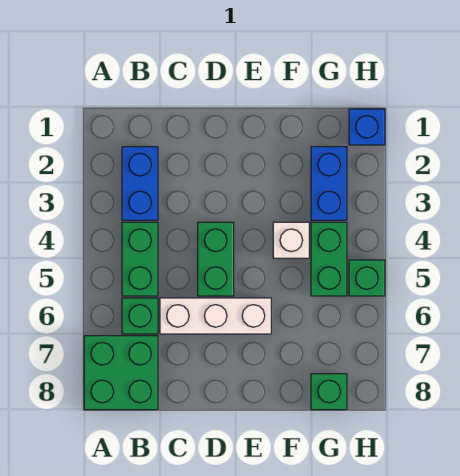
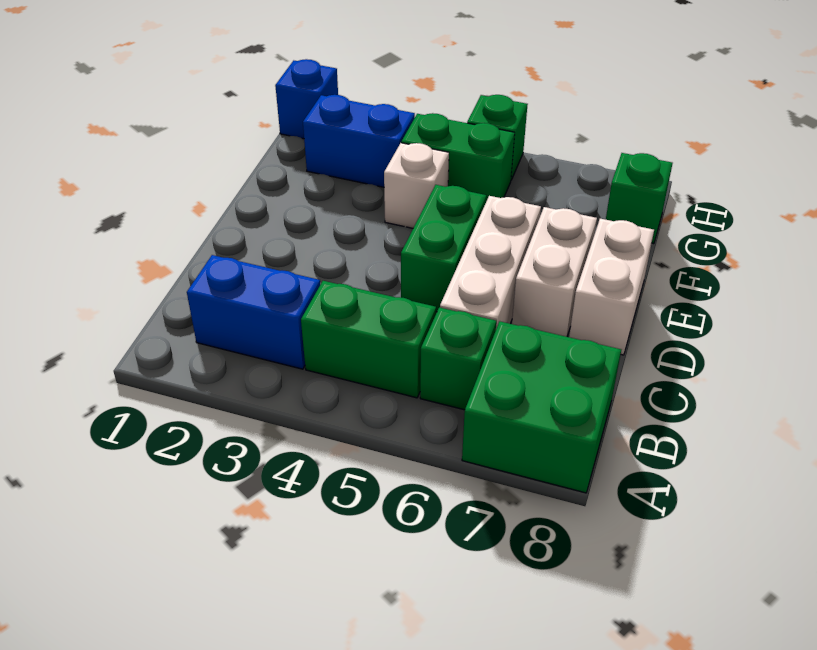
green brick D4:D5 level 1 -> green brick D5:E5 level 1
none -> white brick D7:E7 level 1
none -> white brick D8:E8 level 1

